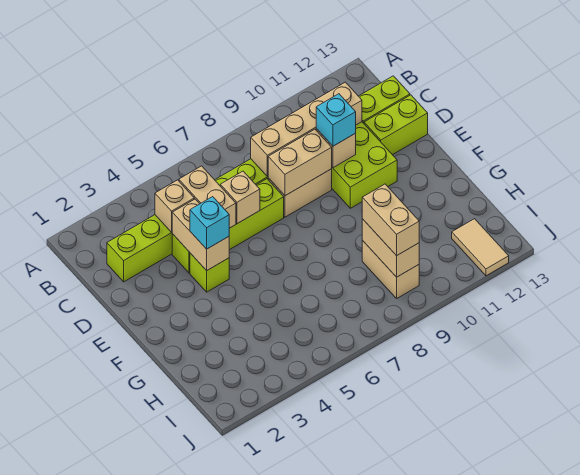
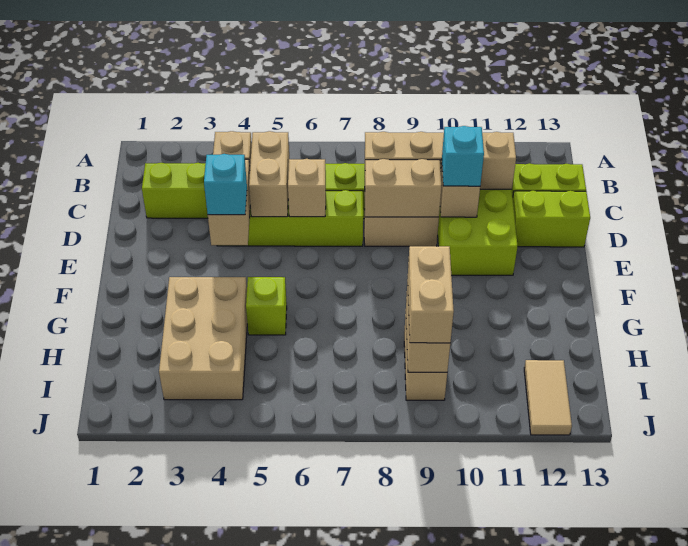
lime brick E4 level 1 -> lime brick G5 level 1
none -> tan brick G3:I4 level 1

